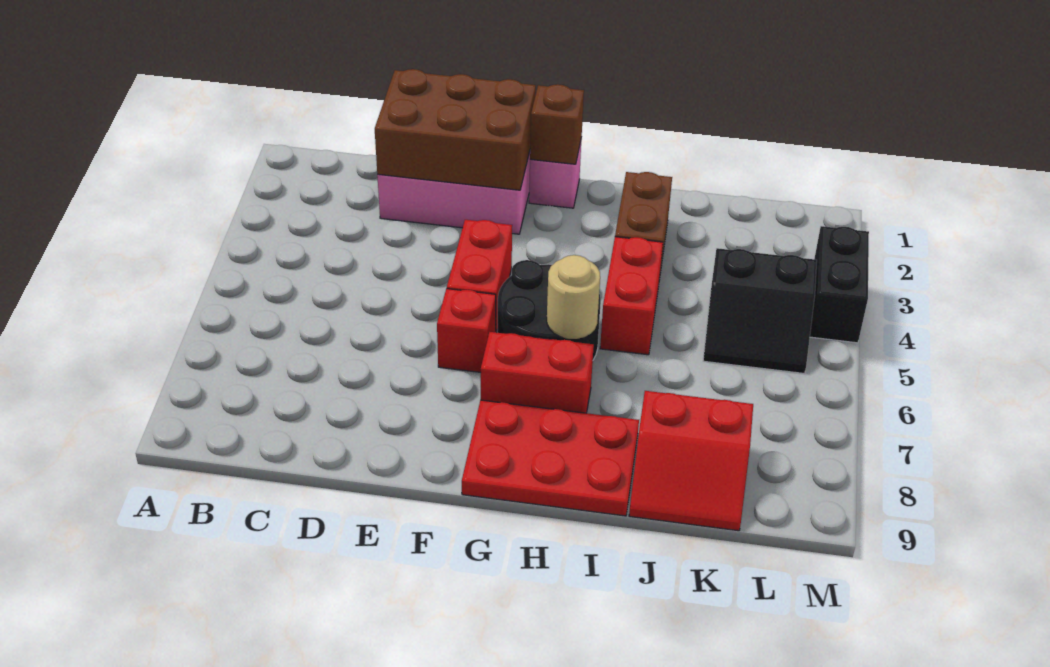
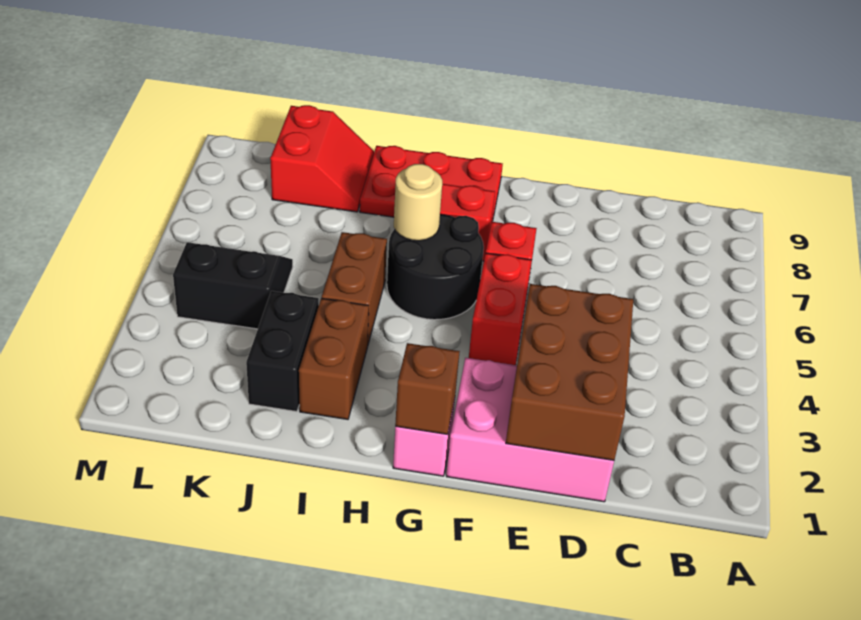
brown brick D1:F2 level 2 -> brown brick D1:E3 level 2
red brick I4:I5 level 1 -> brown brick I4:I5 level 1
red slope J8:K9 level 1 top 8 -> red slope J8:K9 level 1 top K
black brick M3:M4 level 1 -> black brick J2:J3 level 1

